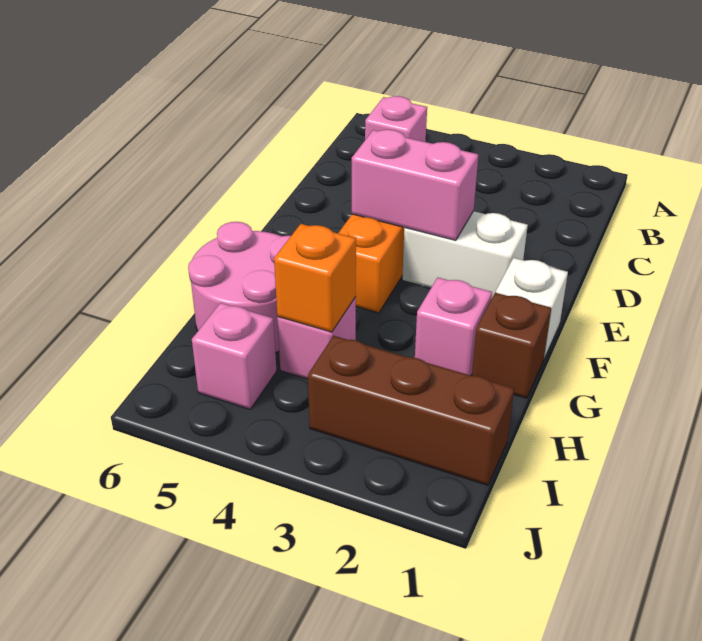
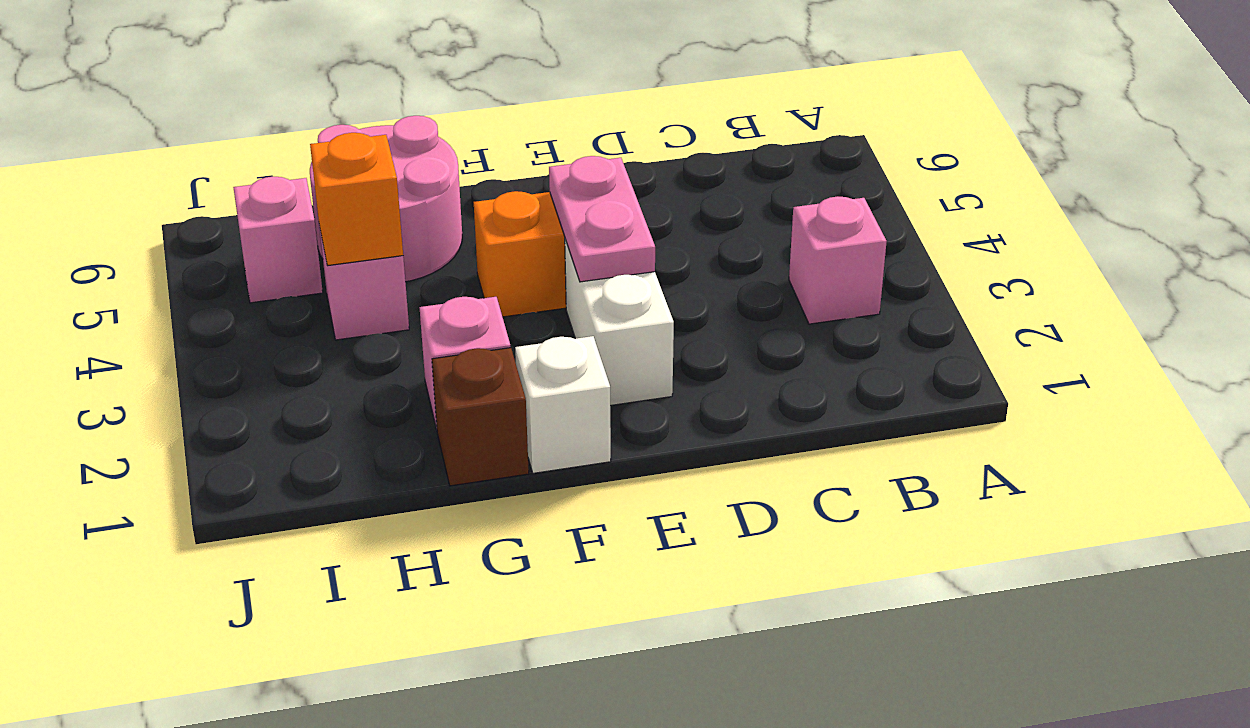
pink brick B5 level 1 -> pink brick B3 level 1
pink brick E3:E4 level 2 -> pink plate E3:E4 level 2
brown brick I1:I3 level 1 -> none

